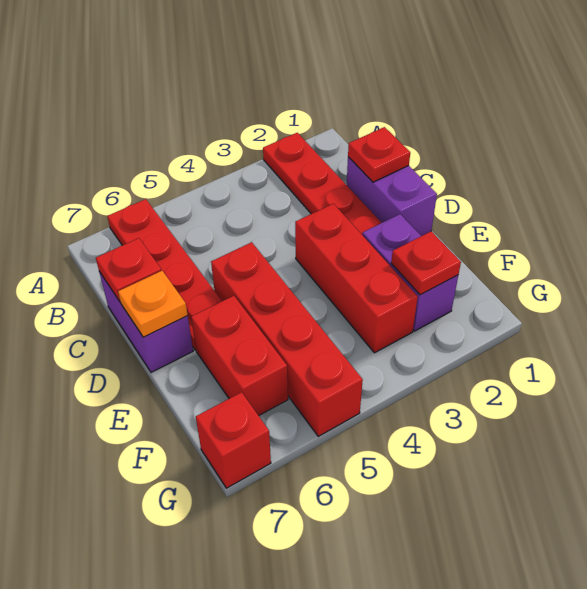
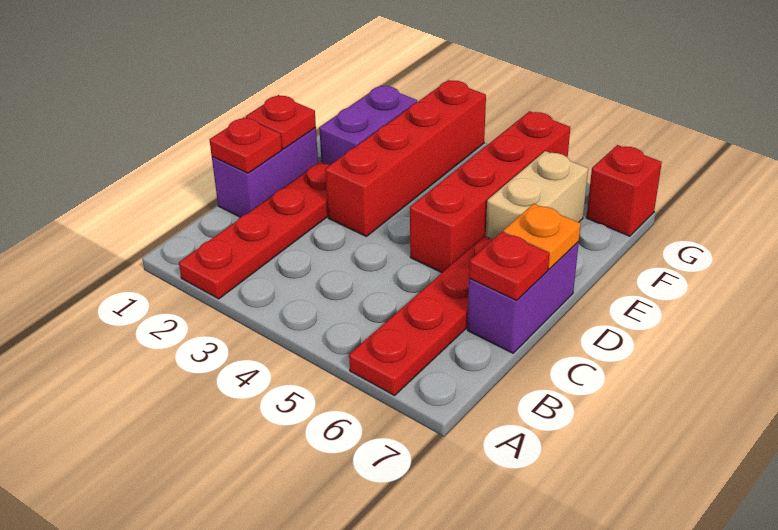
red brick D3:F3 level 1 -> red brick D3:G3 level 1
red brick E6:F6 level 1 -> tan brick E6:F6 level 1
red plate F2 level 2 -> red plate D1 level 2

